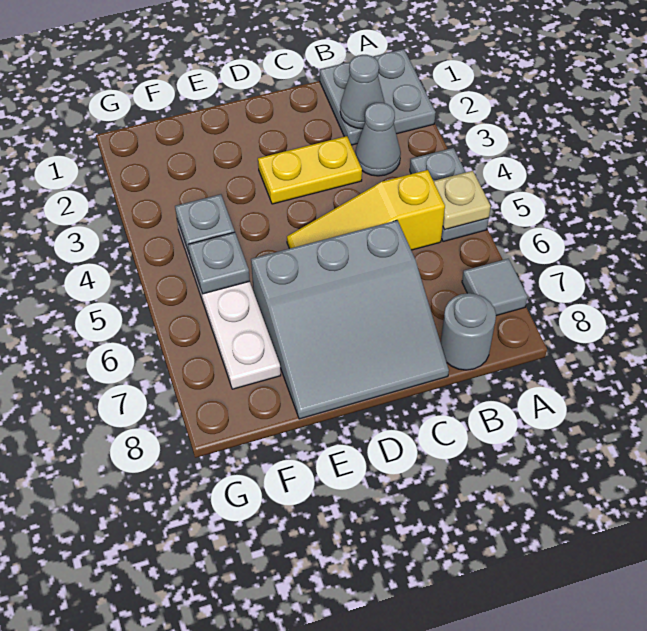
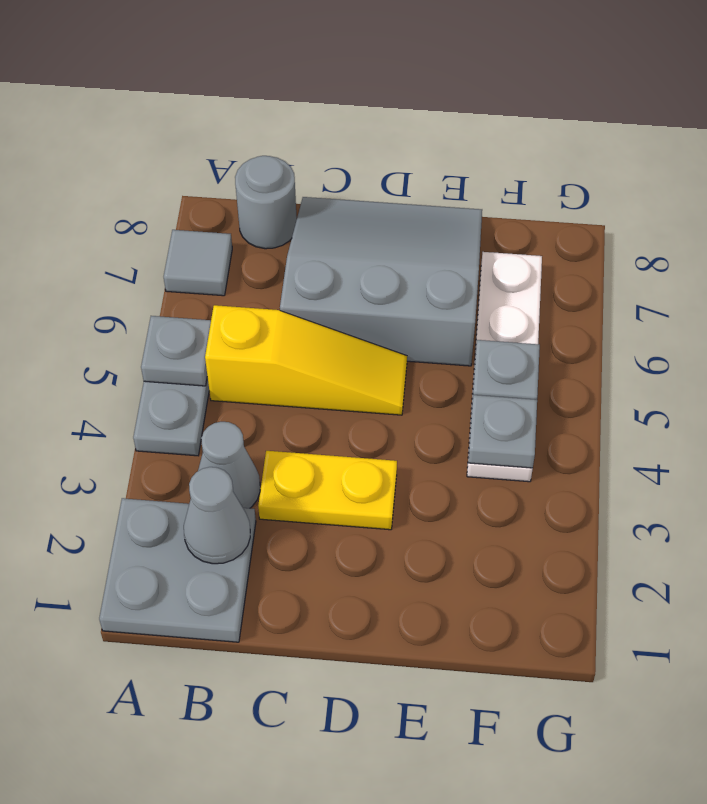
tan plate A5 level 2 -> grey plate A5 level 2

